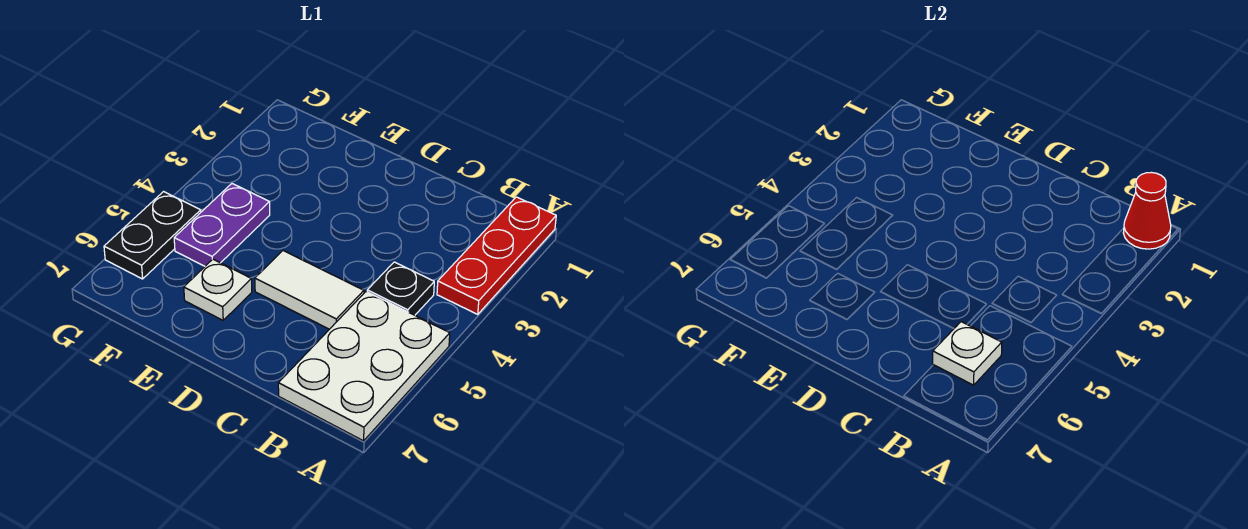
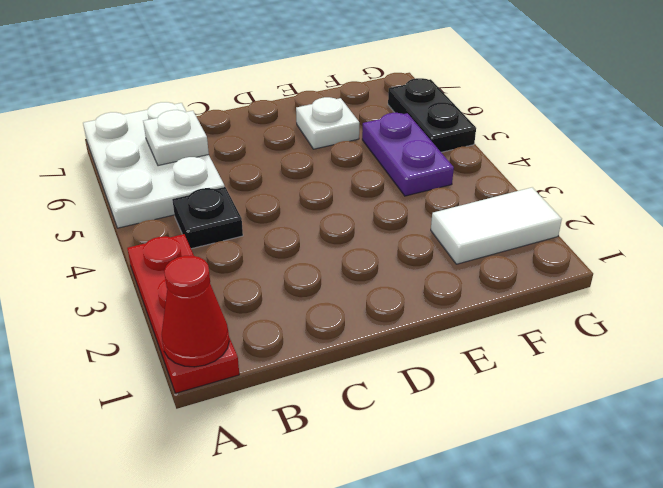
white tile C5:D5 level 1 -> white tile F2:G2 level 1

